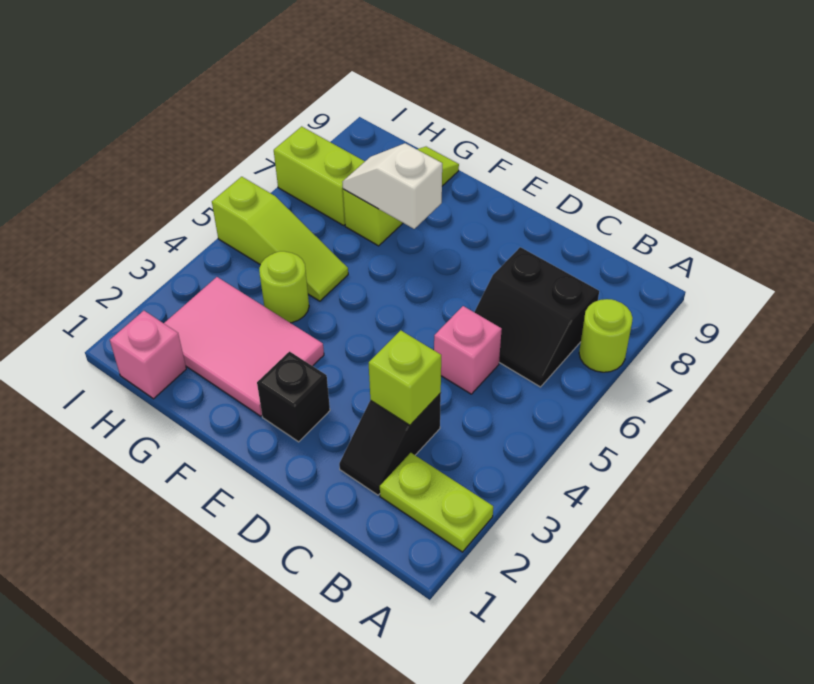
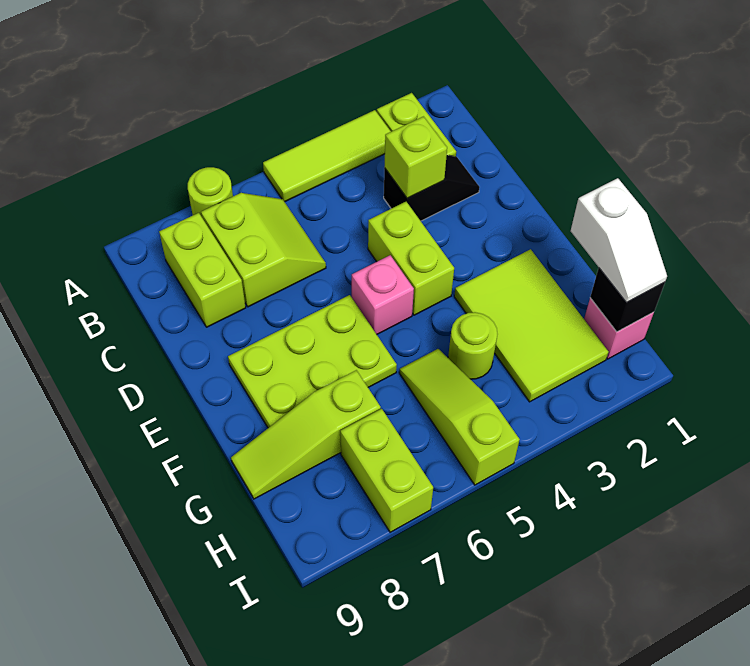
none -> lime tile A3:A5 level 1
black slope B6:C7 level 1 top 7 -> lime slope B6:C7 level 1 top 7
none -> lime brick B8:C8 level 1
pink brick C5 level 1 -> pink brick E5 level 1
none -> lime brick D4:E4 level 1
black brick E2 level 1 -> black brick H1 level 2
none -> lime plate E6:F8 level 1
pink tile F2:H3 level 1 -> lime tile F2:H3 level 1
white slope F7:G7 level 2 top F -> white slope G1:H1 level 3 top G

